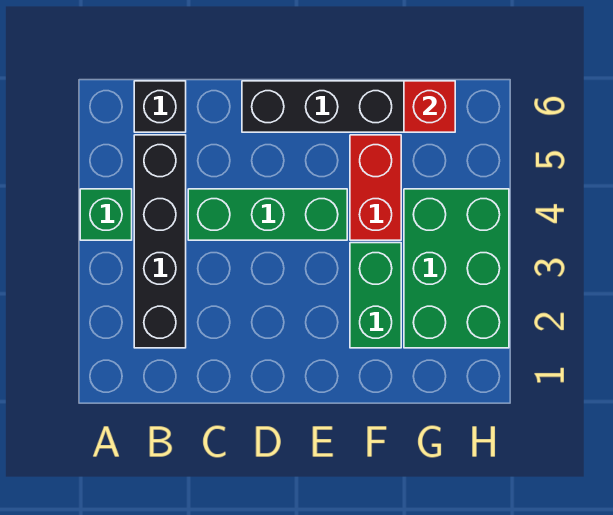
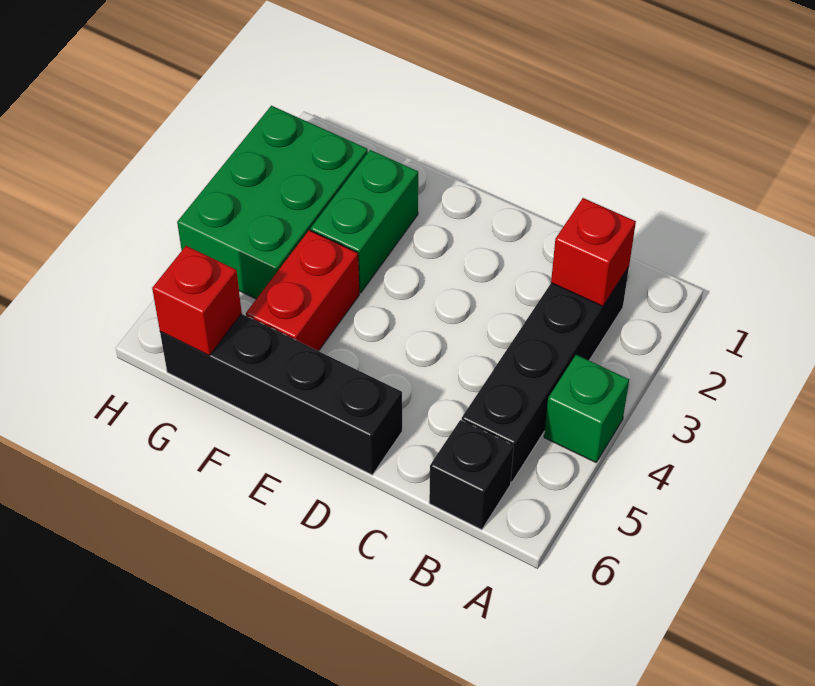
none -> red brick B2 level 2
green brick C4:E4 level 1 -> none

